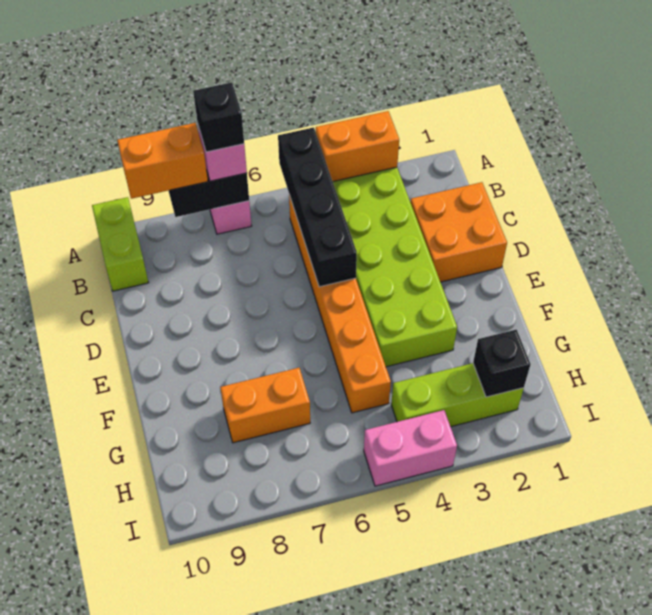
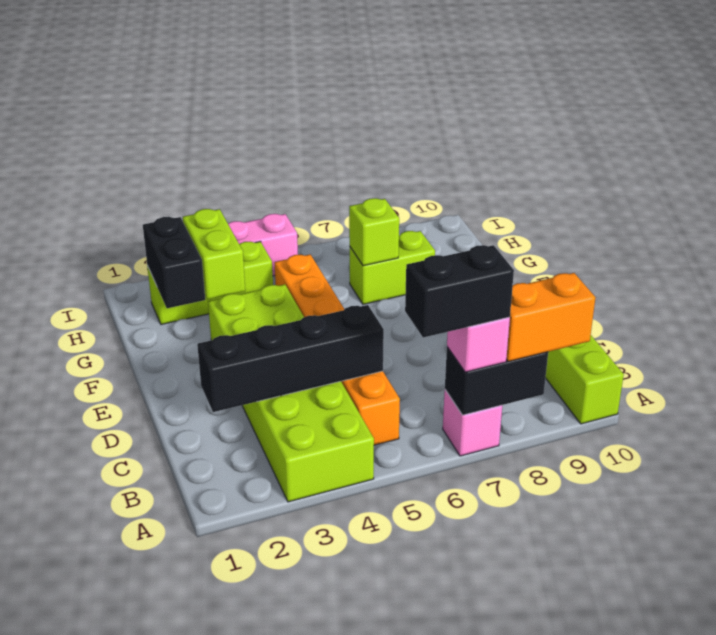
orange brick A3:A4 level 2 -> none
black brick A5:D5 level 2 -> black brick C2:C5 level 2
black brick A7 level 4 -> black brick A6:A7 level 4
orange brick C1:D2 level 1 -> none
none -> lime brick G3:H3 level 2
orange brick G7:G8 level 1 -> lime brick G7:G8 level 1
none -> lime brick G7 level 2
black brick H2 level 2 -> black brick G2:H2 level 2

